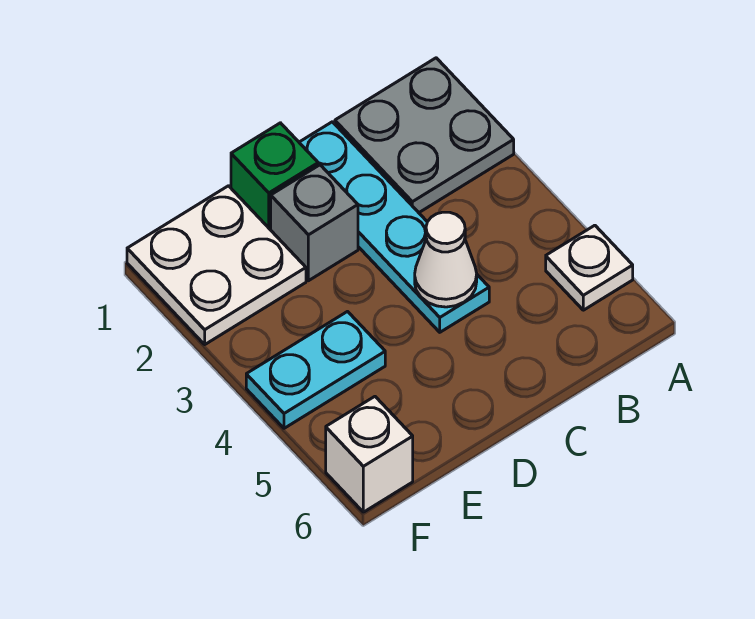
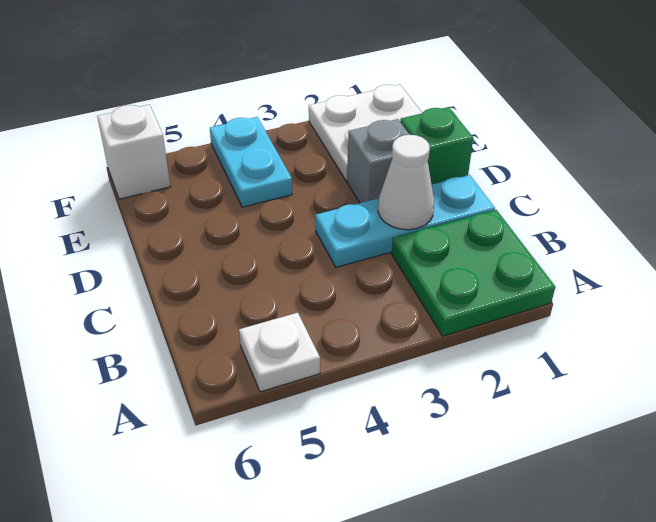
grey plate A1:B2 level 1 -> green plate A1:B2 level 1
cyan plate C1:C4 level 1 -> cyan plate C1:C3 level 1
white cone C4 level 2 -> white cone C2 level 2

